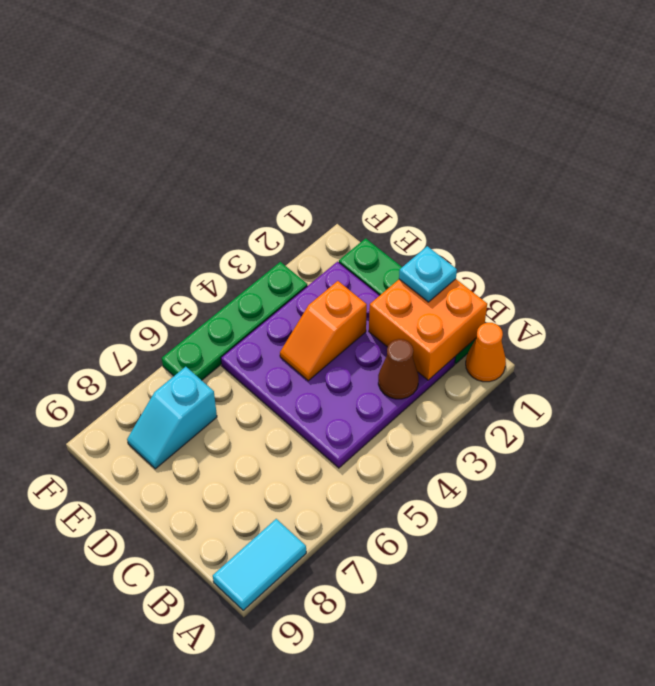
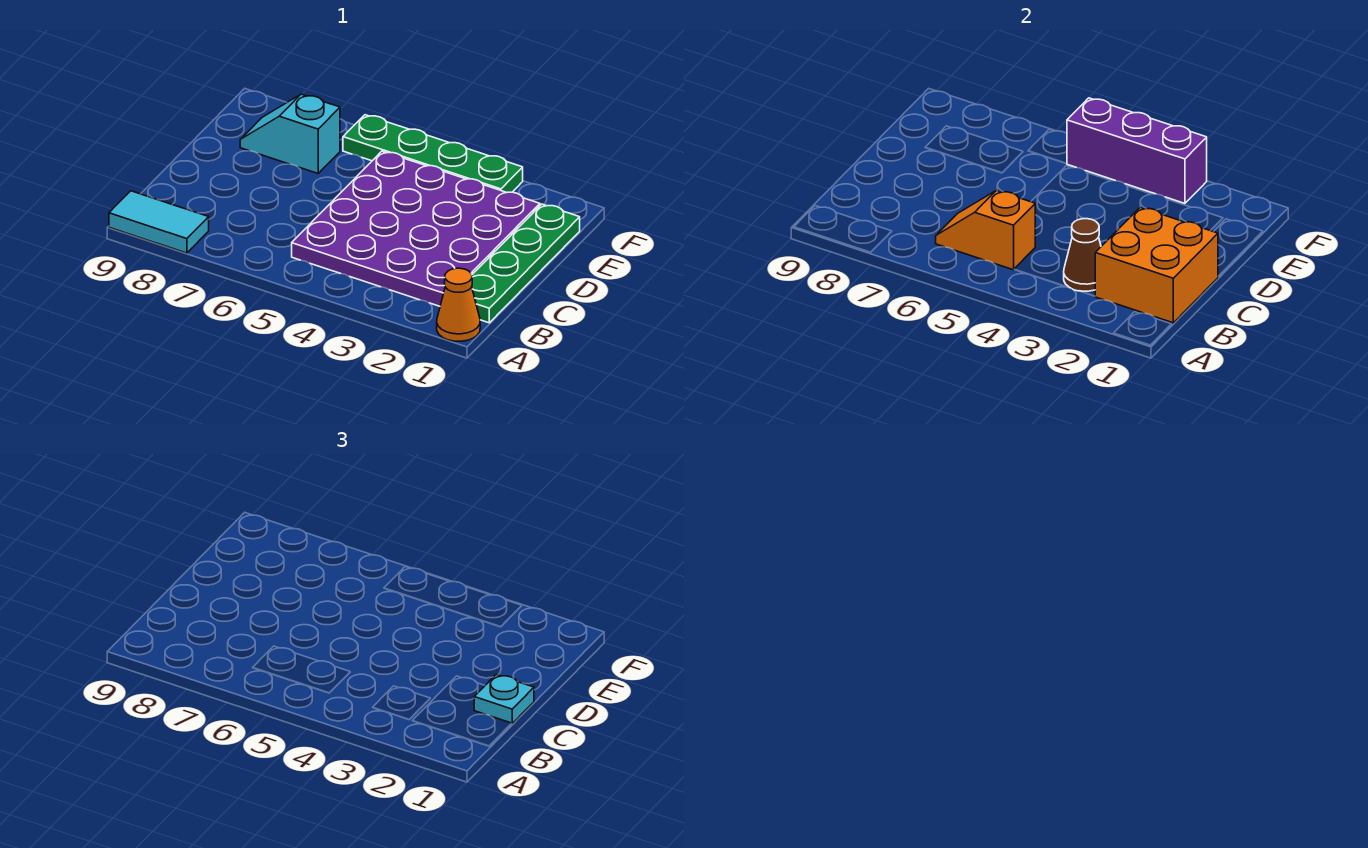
orange slope D3:D4 level 2 top 3 -> orange slope B5:B6 level 2 top 5
none -> purple brick F3:F5 level 2

